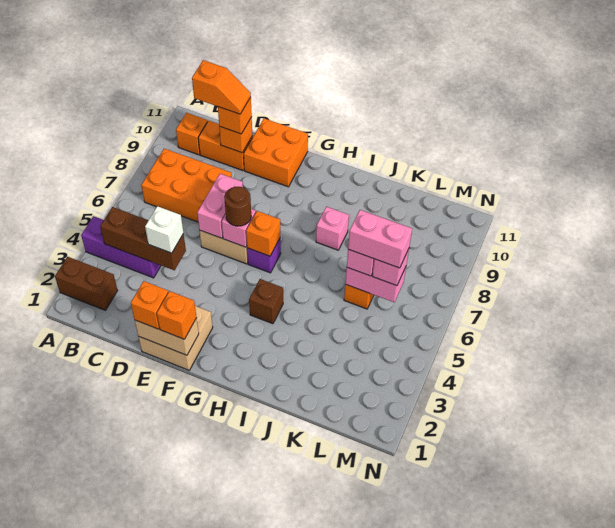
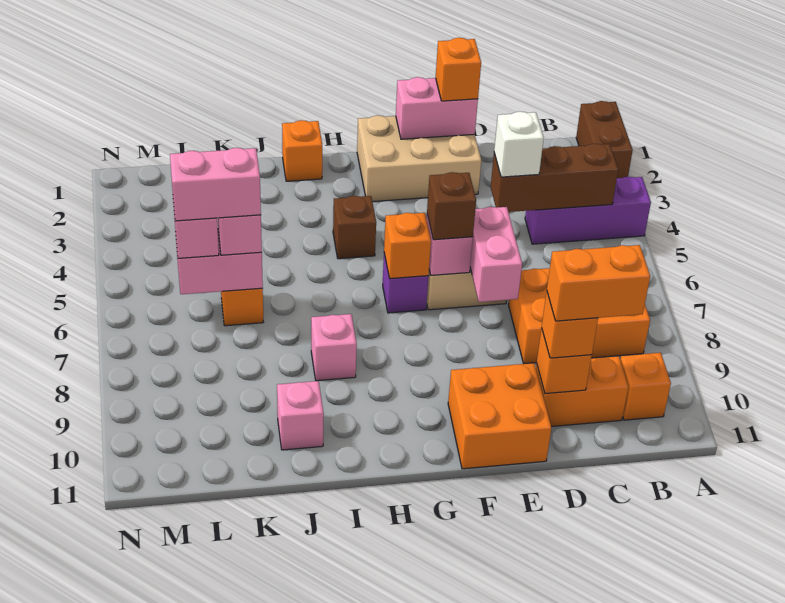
brown brick A2:B2 level 1 -> brown brick A1:A2 level 1
orange slope C10:D10 level 4 top C -> orange brick C10:D10 level 4
tan brick E1:F2 level 1 -> tan brick E1:G2 level 1
tan brick E1:F1 level 2 -> pink brick E1:F1 level 2
orange brick F1 level 3 -> orange brick I1 level 1
brown round brick F6 level 3 -> brown brick F6 level 3
none -> pink brick J10 level 1

